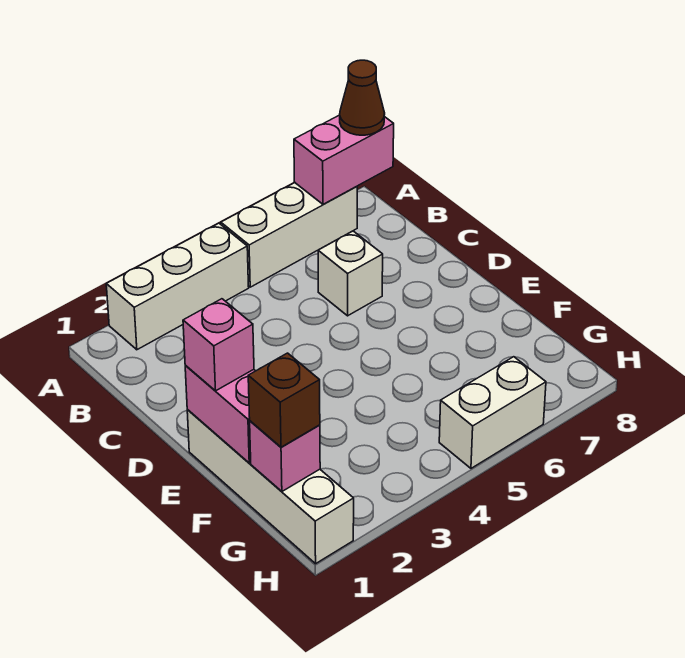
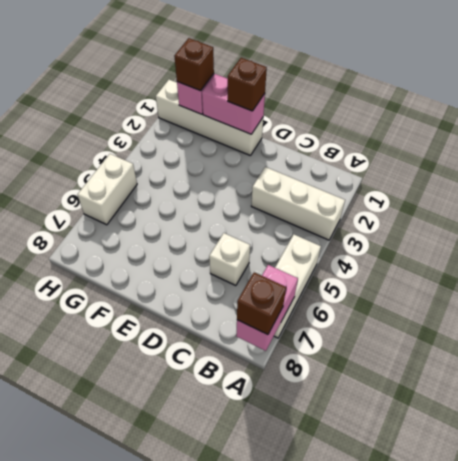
white brick A2:A4 level 1 -> white brick A3:C3 level 1
brown cone A8 level 3 -> brown brick A8 level 3
pink brick E1 level 3 -> brown brick E1 level 3

